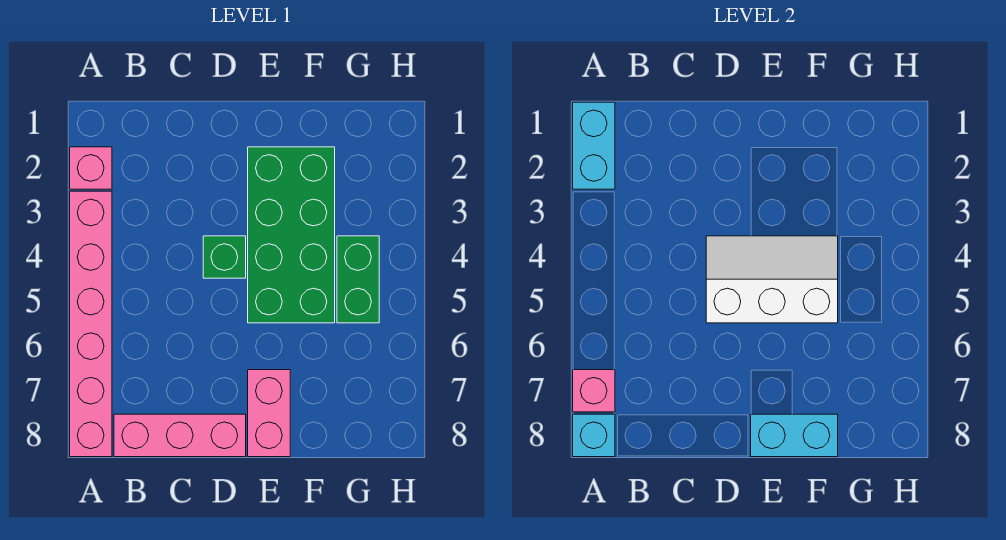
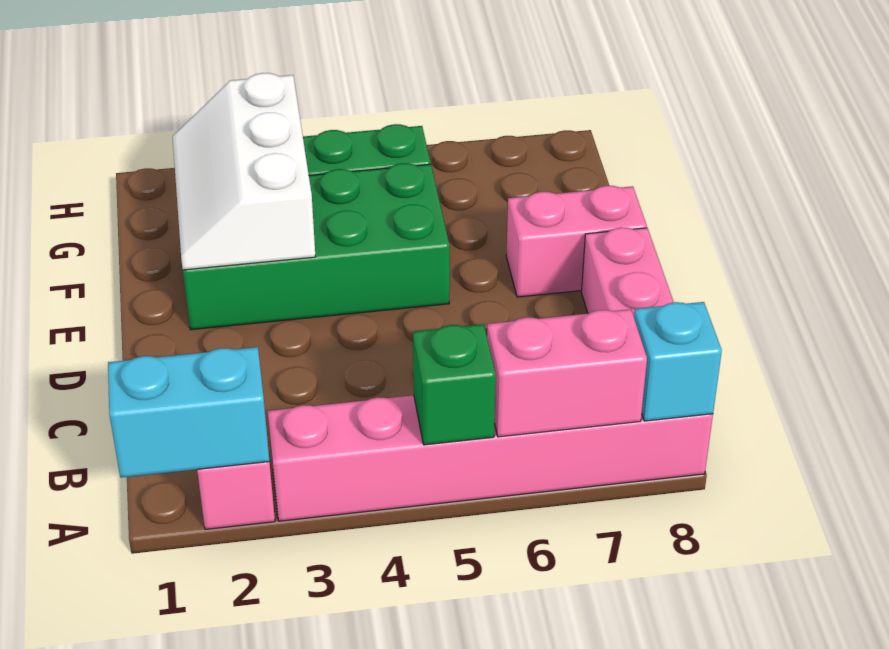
pink brick A7 level 2 -> pink brick A6:A7 level 2
green brick D4 level 1 -> green brick A5 level 2
white slope D4:F5 level 2 top 5 -> white slope E2:G3 level 2 top 3
cyan brick E8:F8 level 2 -> none

